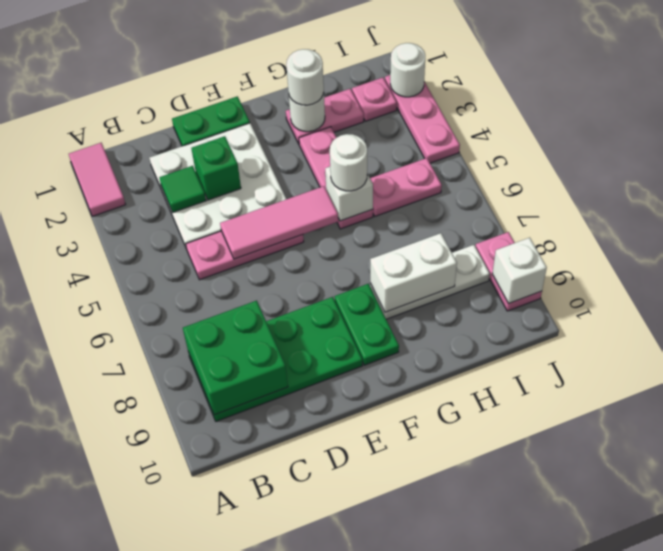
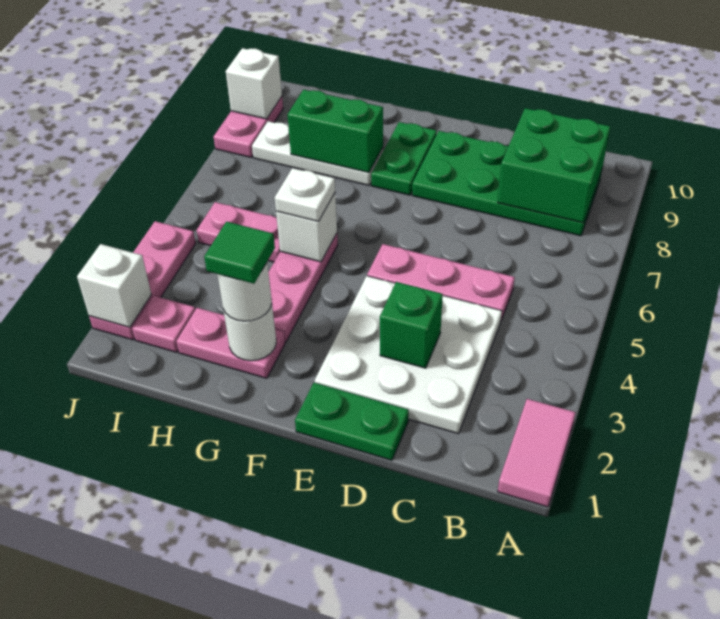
green tile C3 level 2 -> green tile G2 level 4
pink tile D5:F5 level 2 -> none
white round brick G5 level 3 -> white plate G5 level 3
white brick G8:H8 level 2 -> green brick G8:H8 level 2
white round brick J2 level 2 -> white brick J2 level 2

